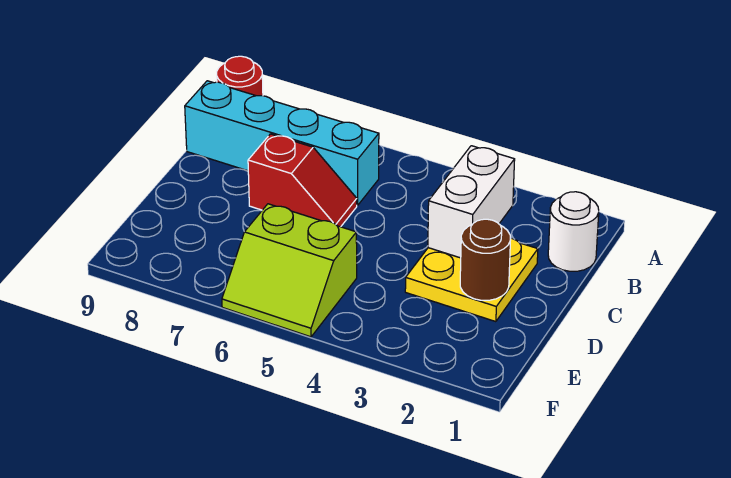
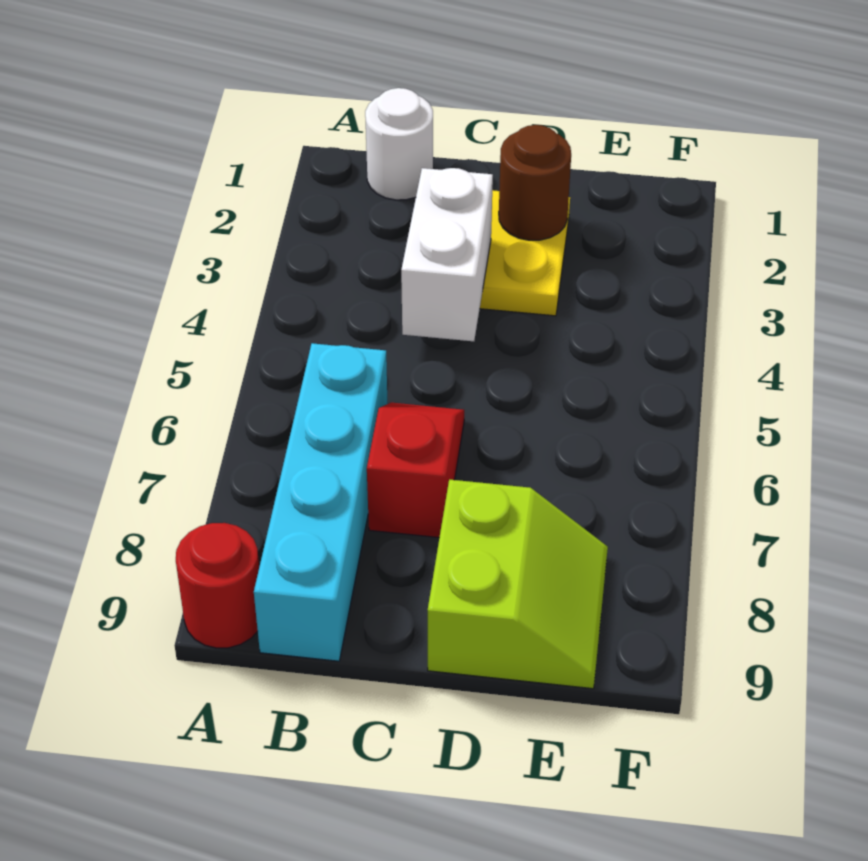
white brick B3:C3 level 2 -> white brick C3:C4 level 2
lime slope E5:F6 level 1 top E -> lime slope D8:E9 level 1 top D

